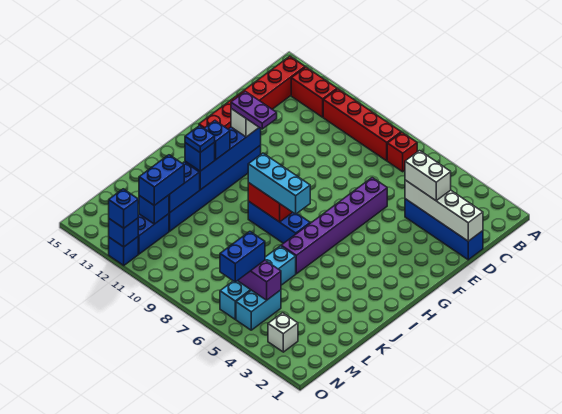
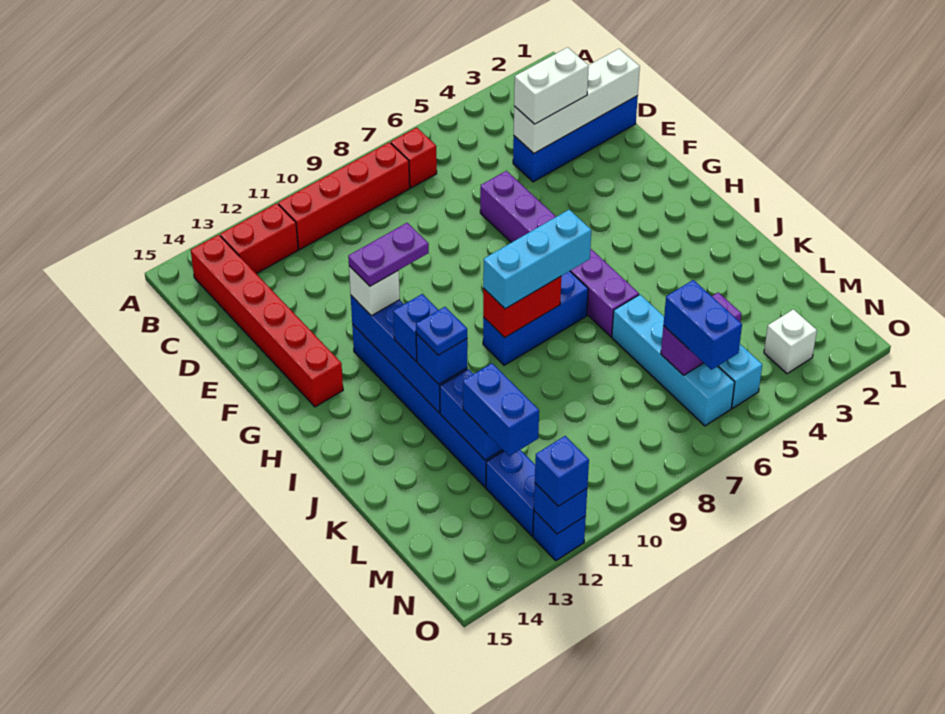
blue brick M12 level 2 -> none

